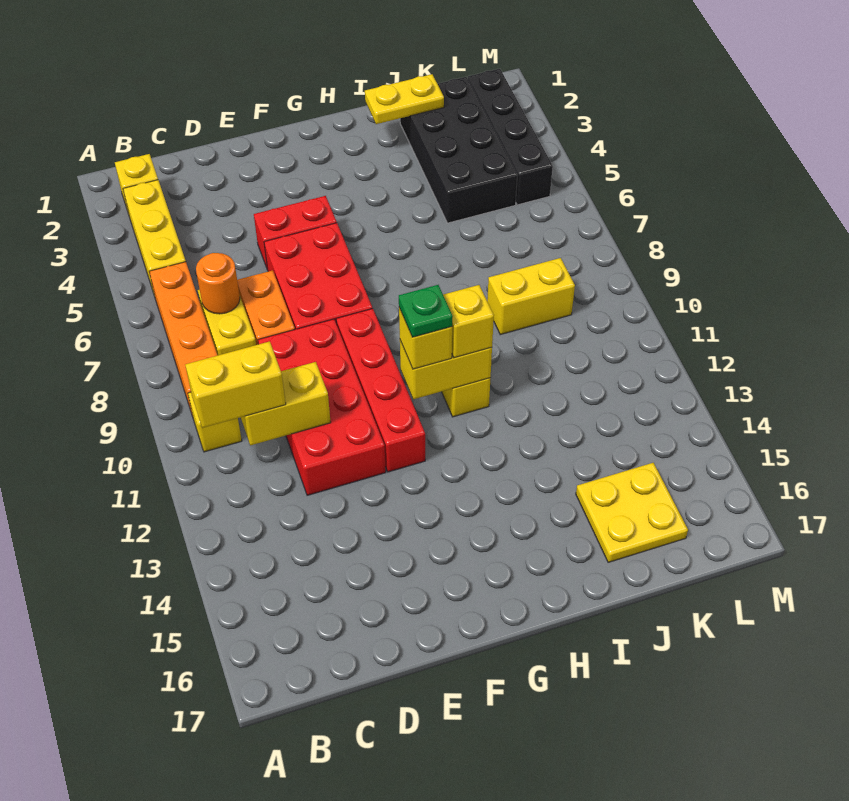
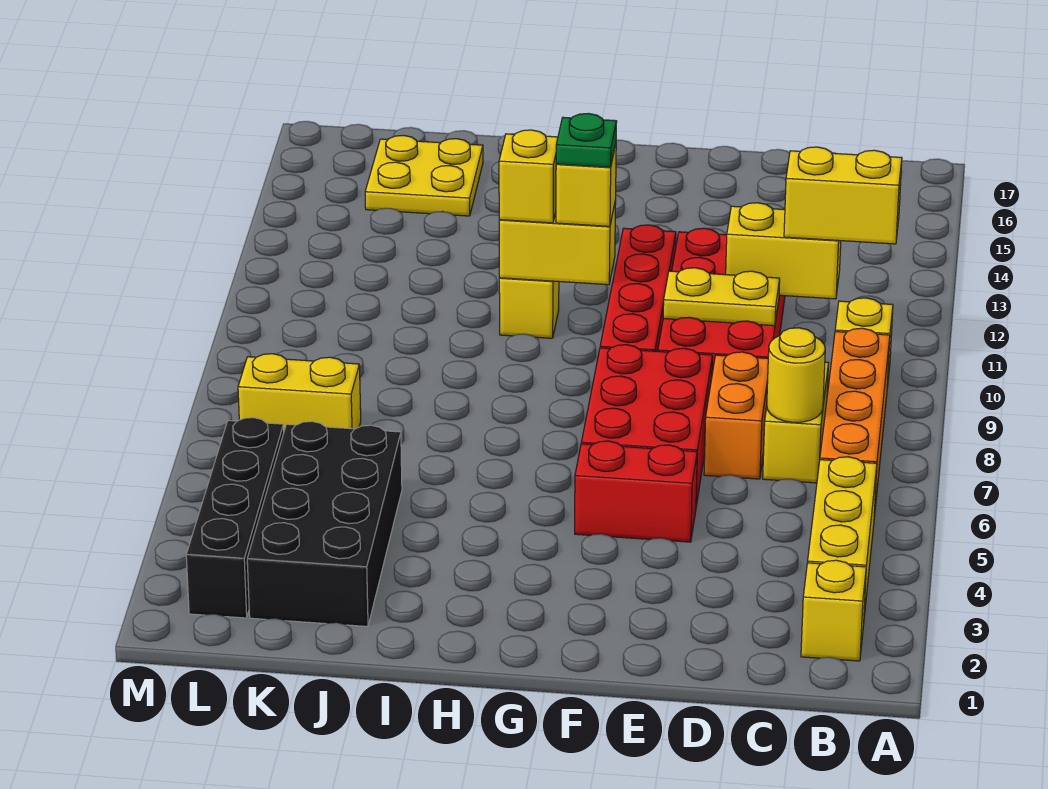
orange round brick C7 level 2 -> yellow round brick C7 level 2
yellow plate I2:J2 level 2 -> yellow plate D10:E10 level 2
yellow brick J9:K9 level 1 -> yellow brick K7:L7 level 1

